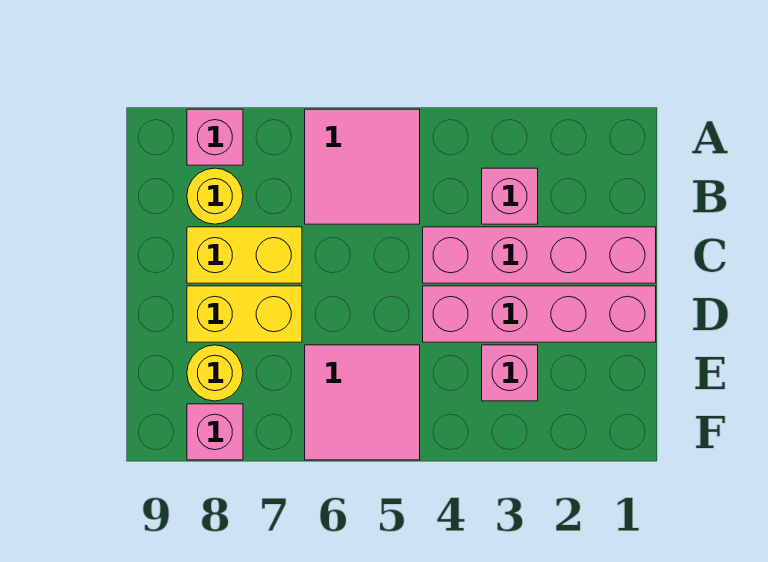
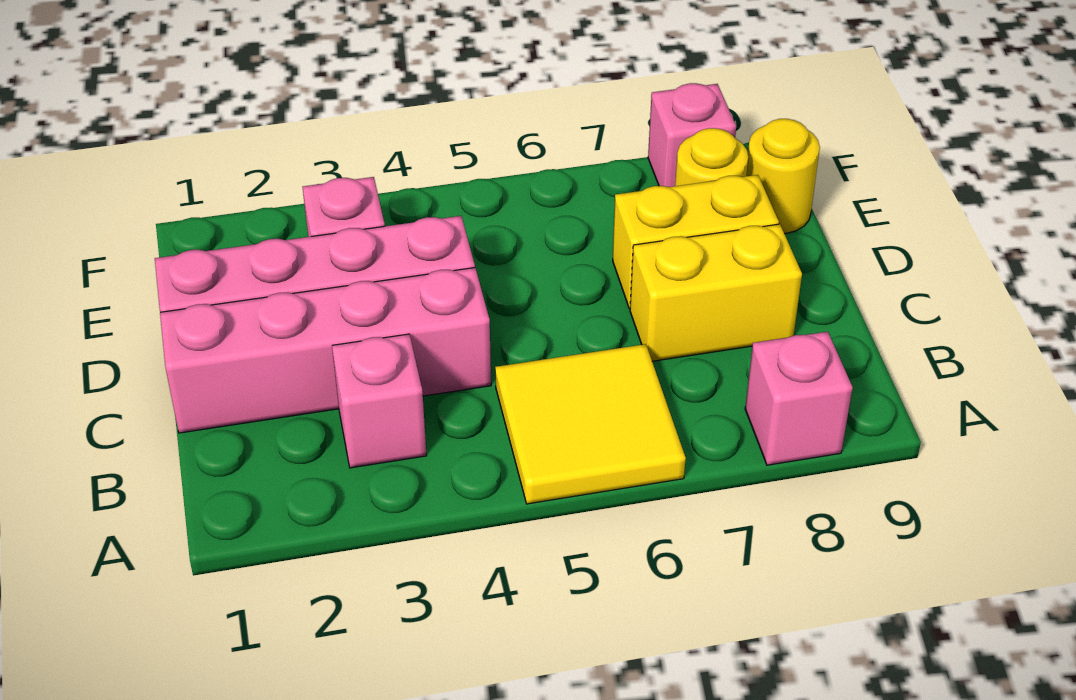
pink tile A5:B6 level 1 -> yellow tile A5:B6 level 1
yellow round brick B8 level 1 -> yellow round brick E9 level 1
pink tile E5:F6 level 1 -> none

